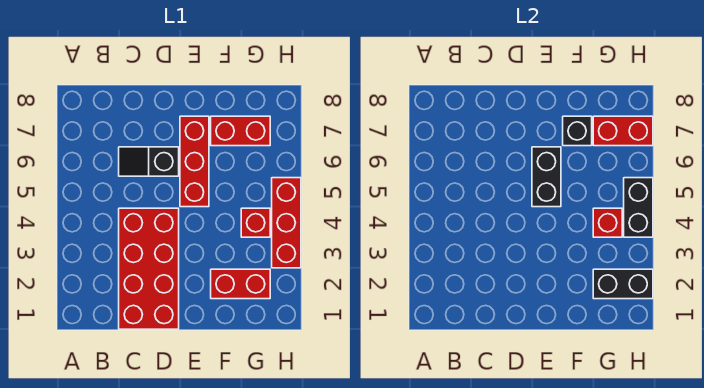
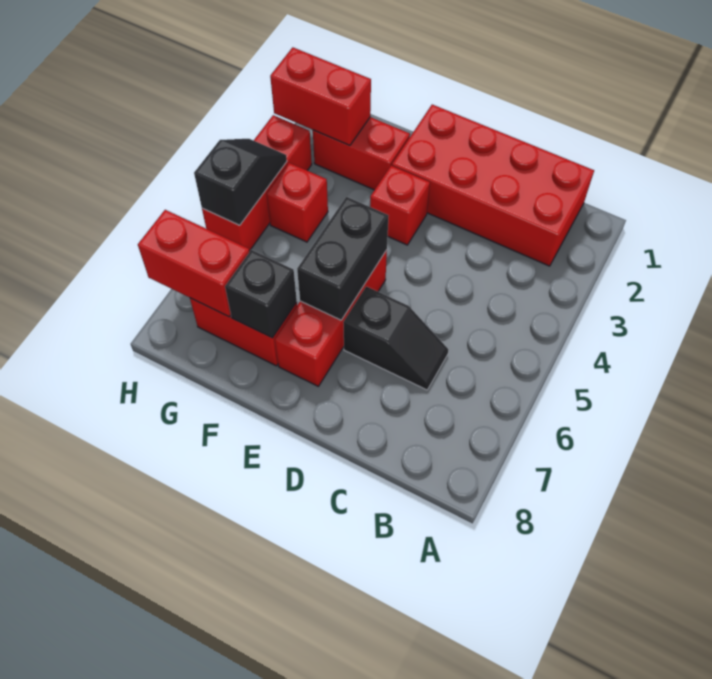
red brick C1:D4 level 1 -> red brick B1:E2 level 1
black brick G2:H2 level 2 -> red brick G2:H2 level 2
red brick G4 level 2 -> red brick E3 level 1
black brick H4:H5 level 2 -> black slope H4:H5 level 2 top 5

